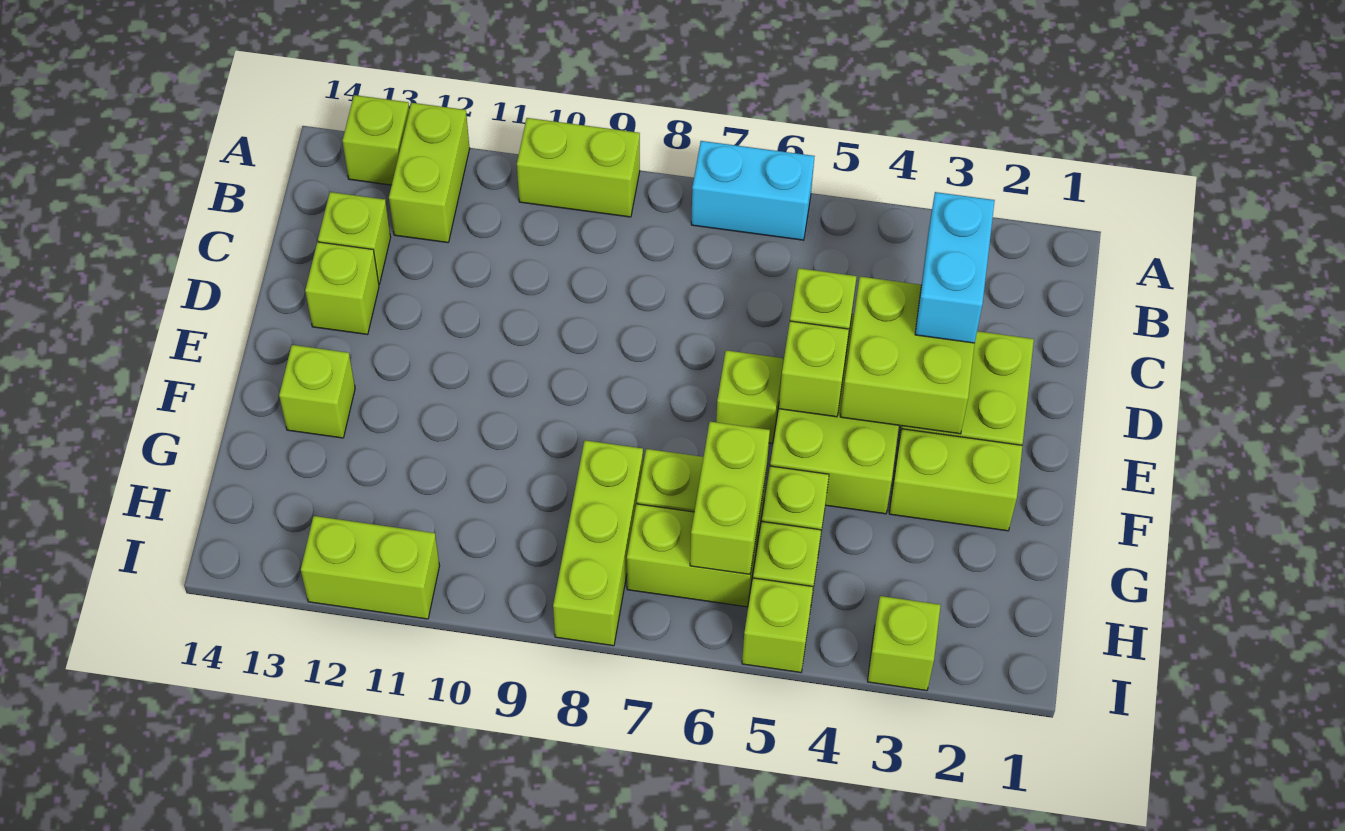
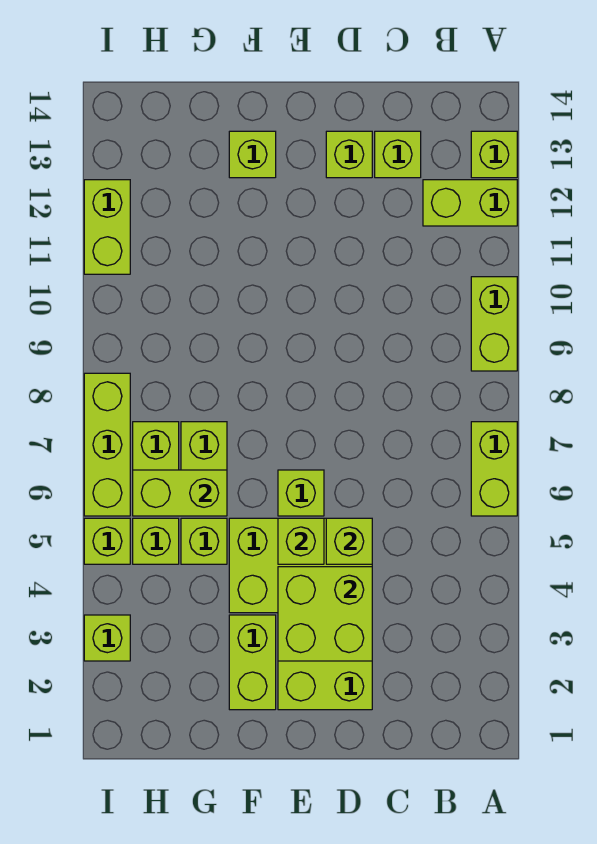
cyan brick A6:A7 level 1 -> lime brick A6:A7 level 1
cyan brick C3:D3 level 3 -> none
lime brick G8:I8 level 1 -> lime brick I6:I8 level 1

